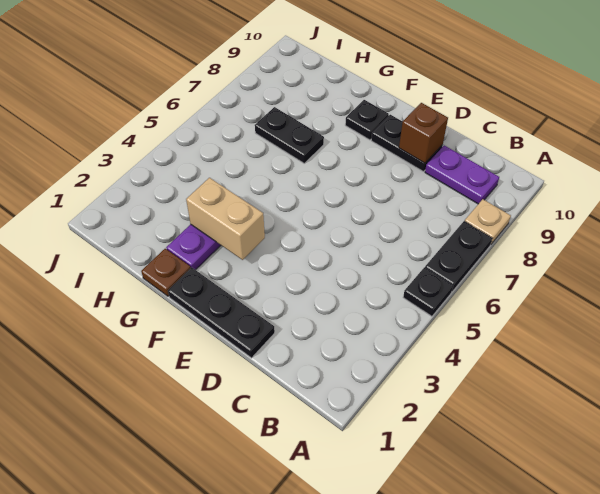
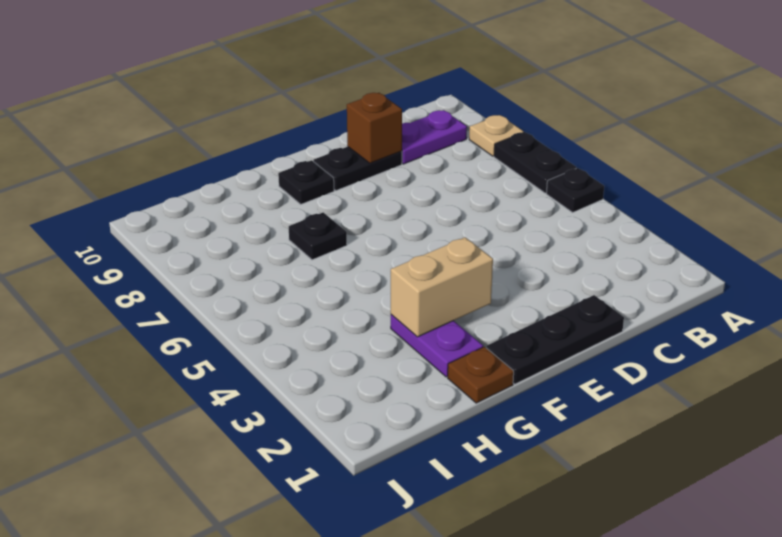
black plate G7:H7 level 1 -> black plate G7 level 1

